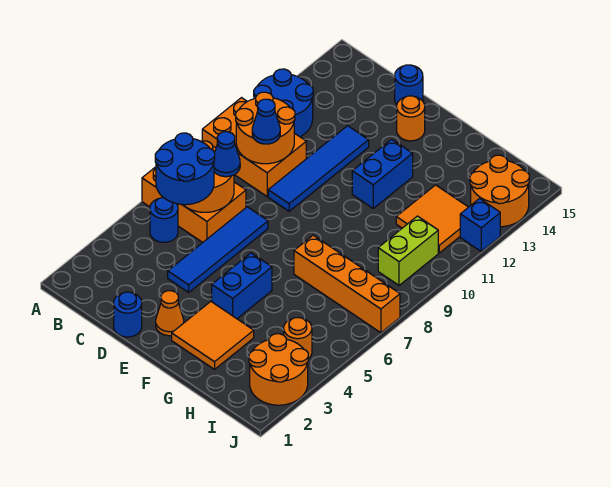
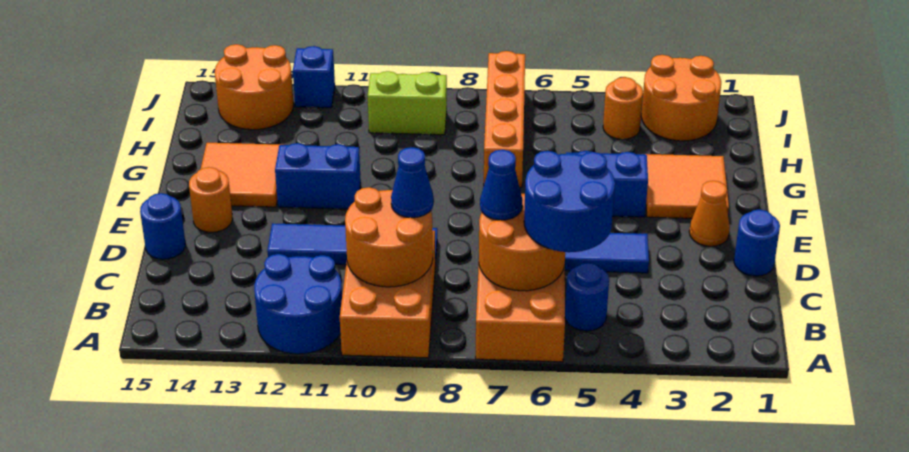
orange tile H11:I12 level 1 -> orange tile F13:G14 level 1

